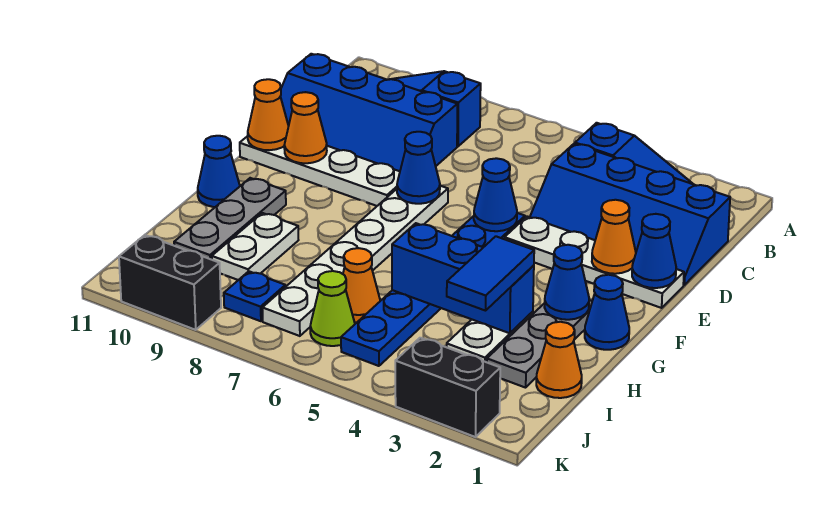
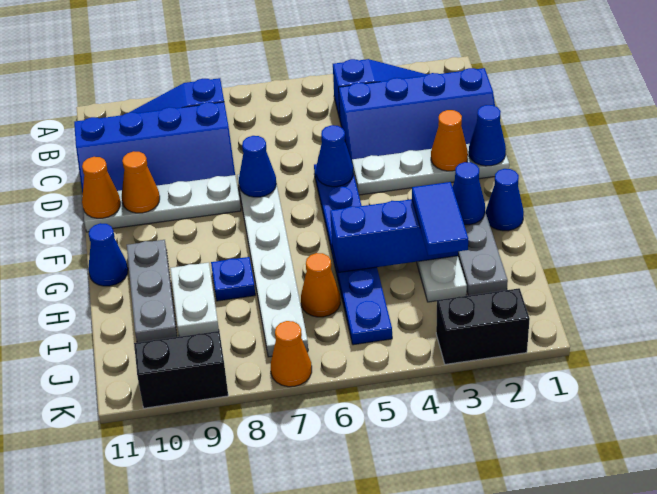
orange cone I1 level 1 -> orange cone K7 level 1
lime cone J6 level 1 -> none
blue plate J8 level 1 -> blue plate H8 level 1

